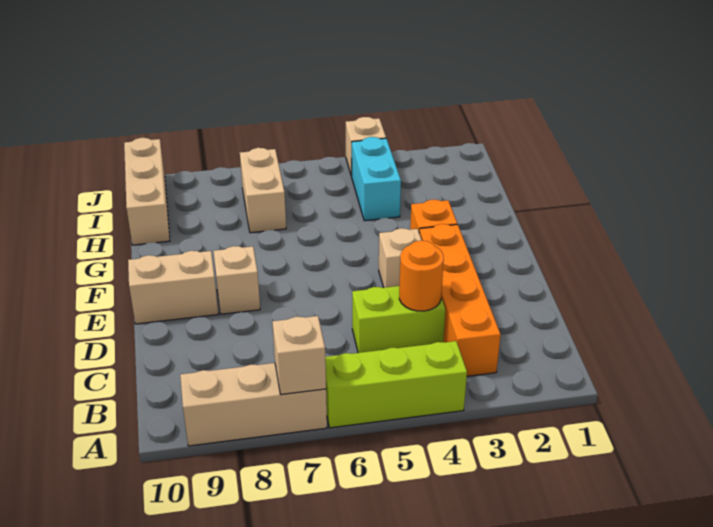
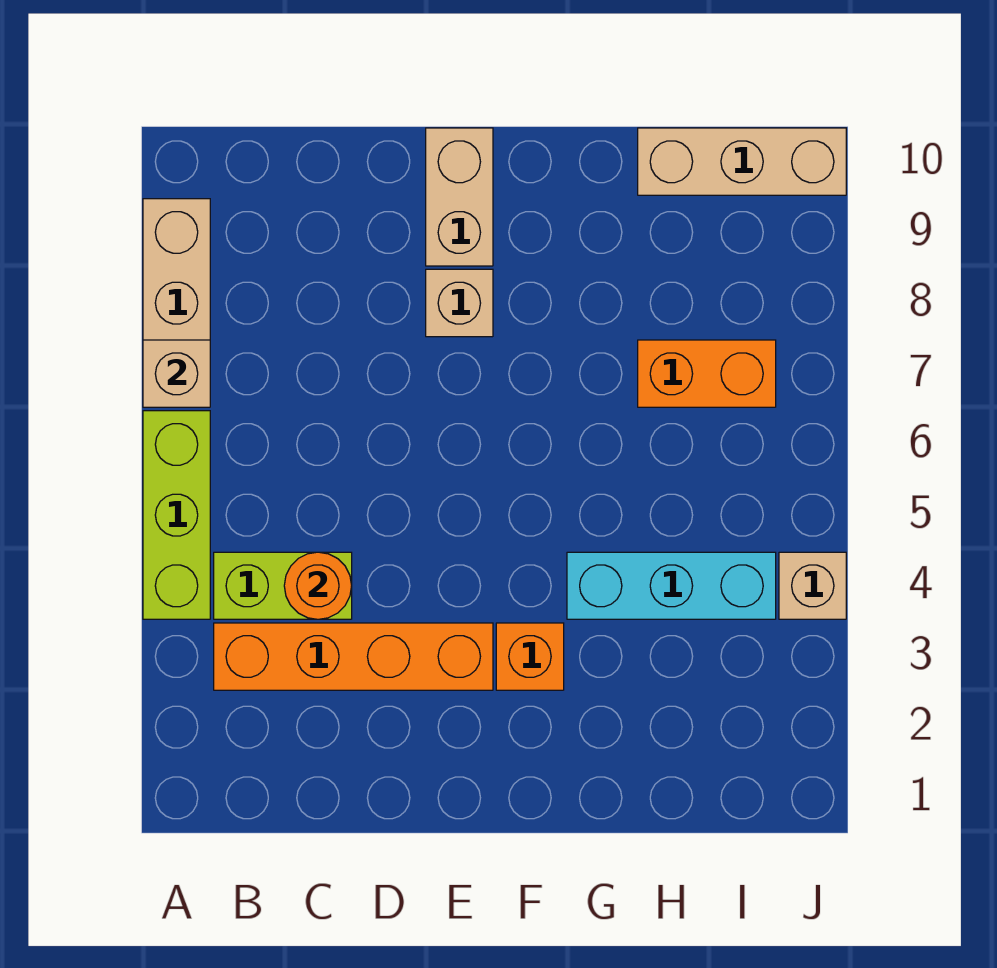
lime brick C4:C5 level 1 -> lime brick B4:C4 level 1
tan brick E4 level 1 -> none
cyan brick H4:I4 level 1 -> cyan brick G4:I4 level 1
tan brick H7:I7 level 1 -> orange brick H7:I7 level 1

